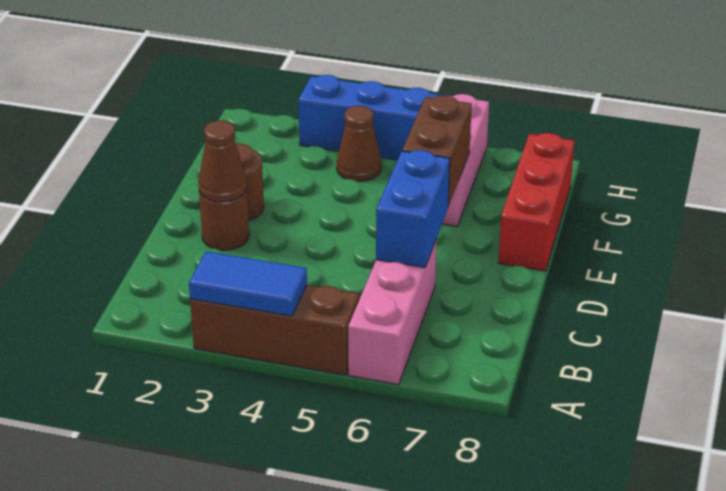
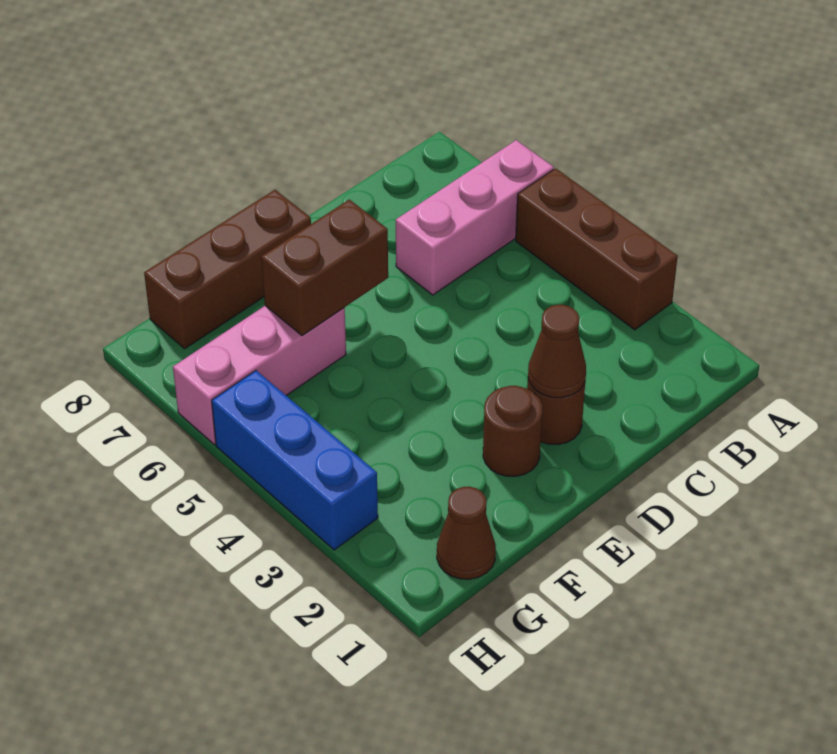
blue tile A3:A4 level 2 -> none
blue brick C6:D6 level 2 -> none
red brick E8:G8 level 1 -> brown brick E8:G8 level 1
brown cone G4 level 1 -> brown cone G1 level 1

